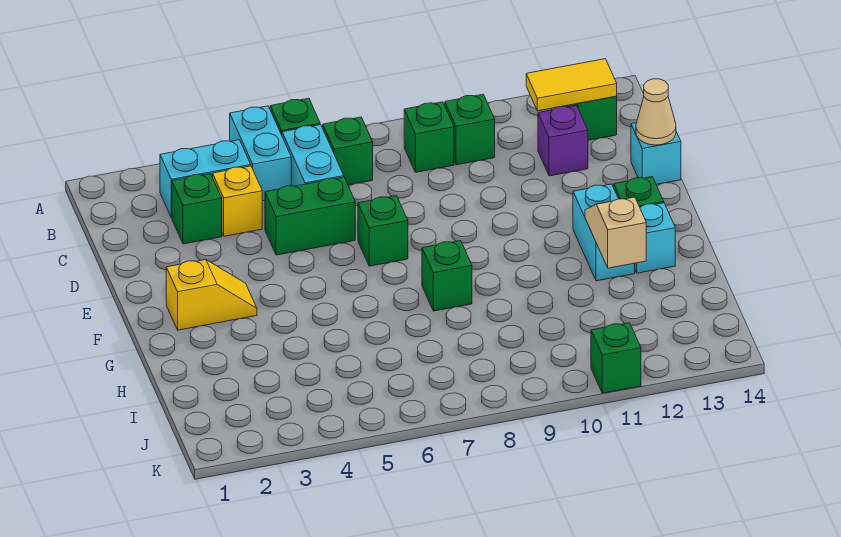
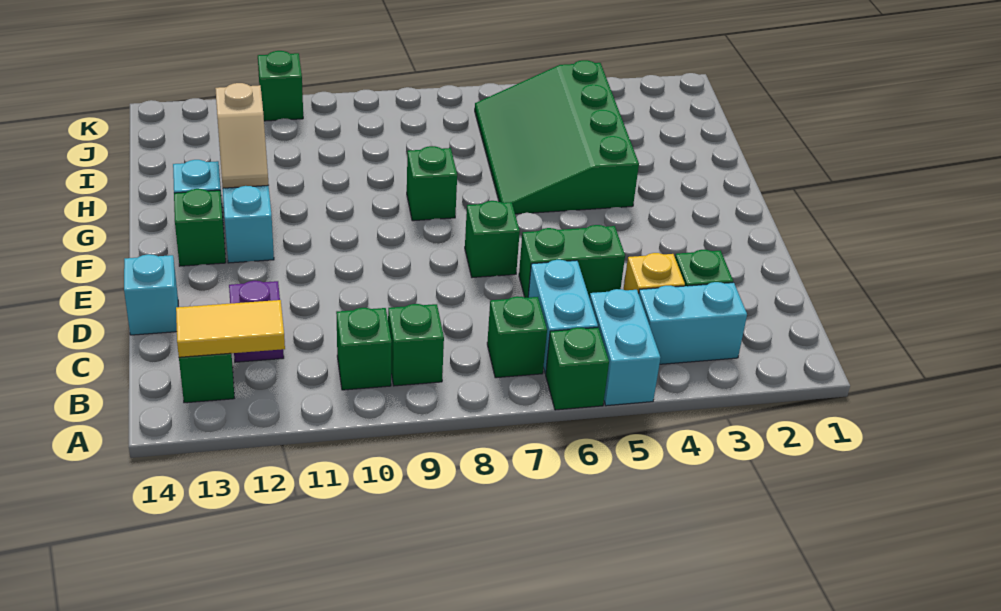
tan cone D14 level 2 -> none
yellow slope F2:F3 level 1 top 2 -> none
none -> green slope G4:J6 level 1 top 4

